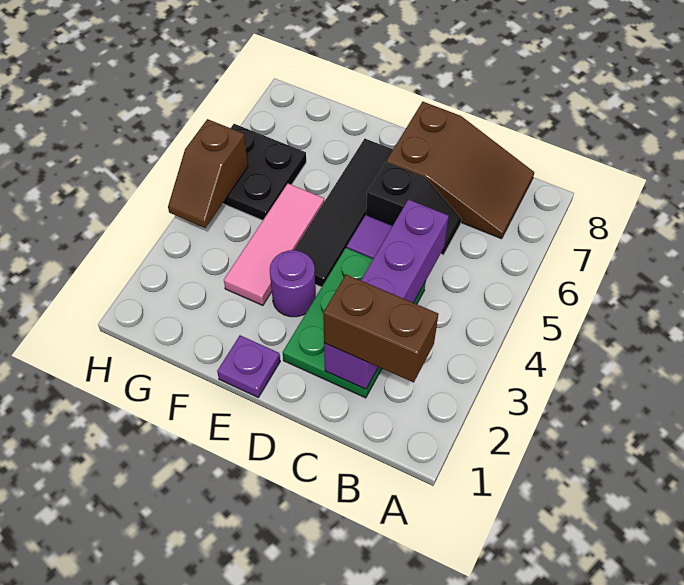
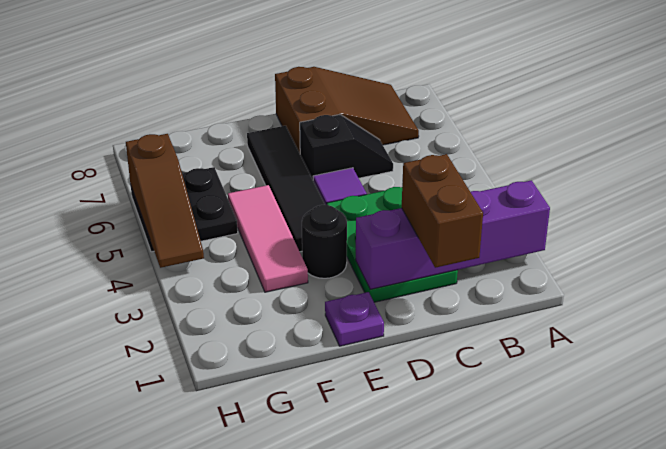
brown brick B2:C2 level 3 -> brown brick C1:C2 level 3
purple brick C2:C5 level 2 -> purple brick A2:D2 level 2
purple round brick E3 level 1 -> black round brick E3 level 1
brown slope H4:H5 level 2 top 5 -> brown slope H4:H6 level 2 top 6

